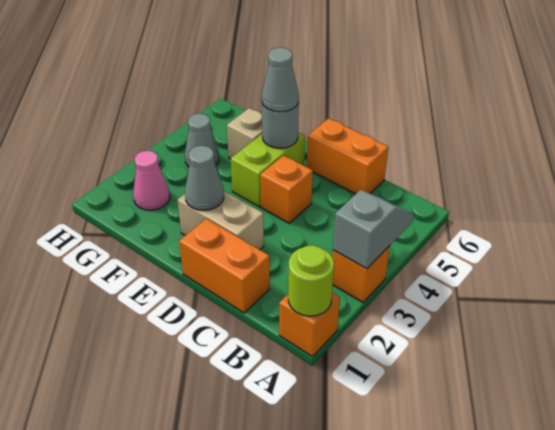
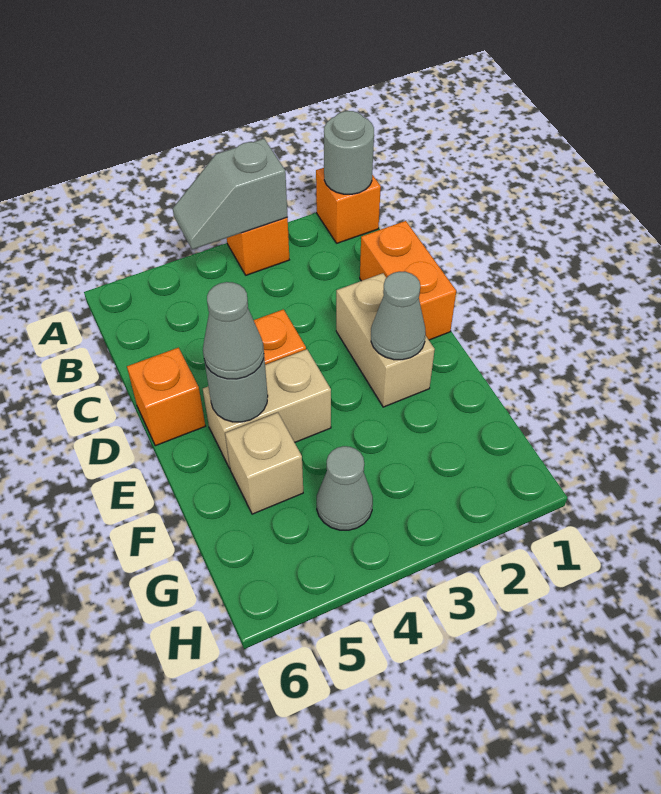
lime round brick A1 level 2 -> grey round brick A1 level 2
orange brick C6:D6 level 1 -> orange brick D6 level 1
lime brick E4:E5 level 1 -> tan brick E4:E5 level 1
pink cone G2 level 1 -> none

